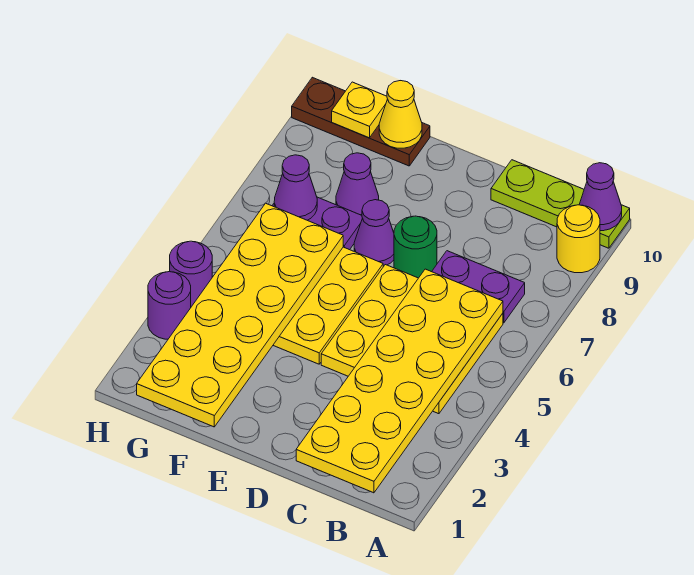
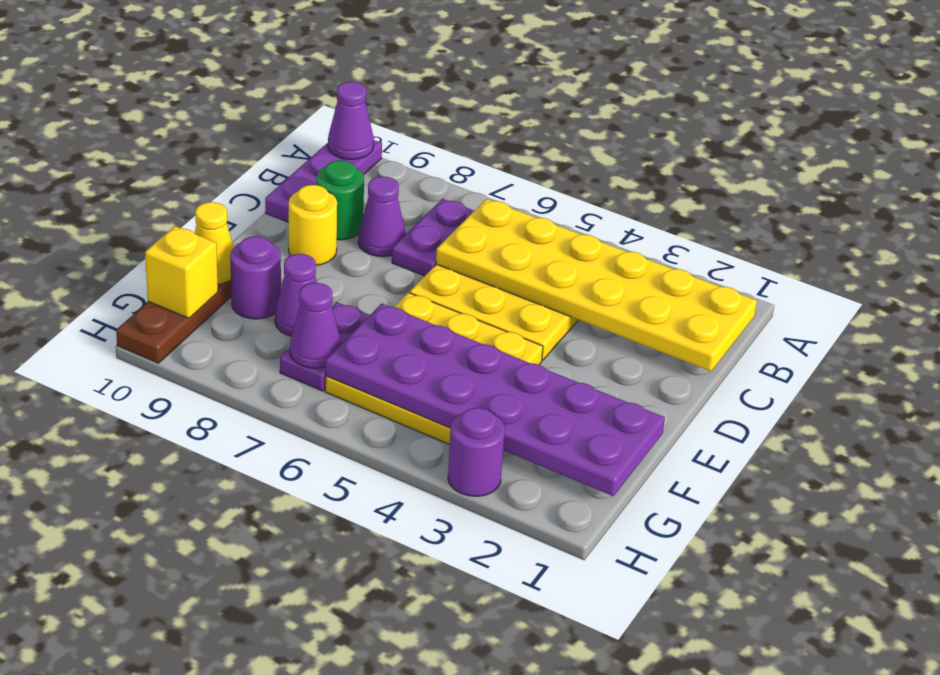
yellow round brick A9 level 1 -> yellow round brick D9 level 1
lime plate A10:C10 level 1 -> purple plate A10:C10 level 1
green round brick D7 level 1 -> green round brick C9 level 1
purple cone E7 level 1 -> purple cone C8 level 1
yellow plate F1:G6 level 2 -> purple plate F1:G6 level 2
yellow plate G10 level 2 -> yellow brick G10 level 2
purple round brick H4 level 1 -> purple round brick F9 level 1

